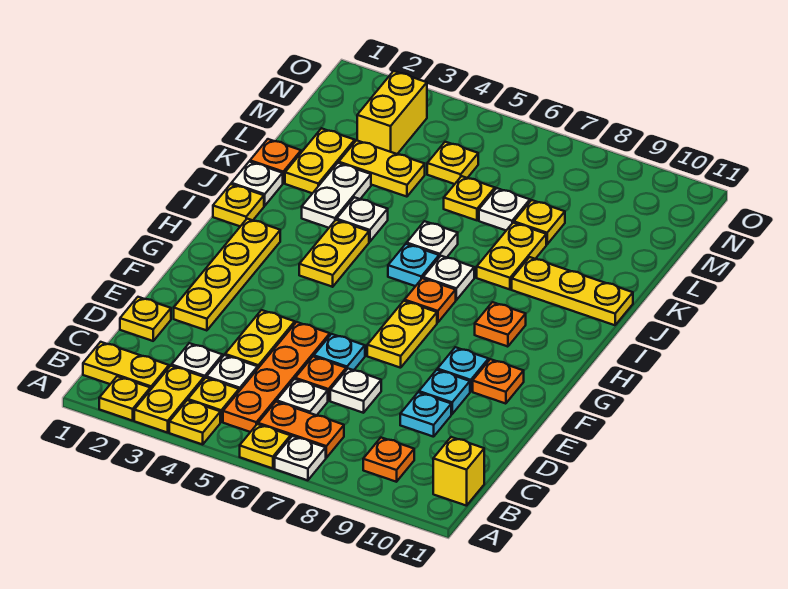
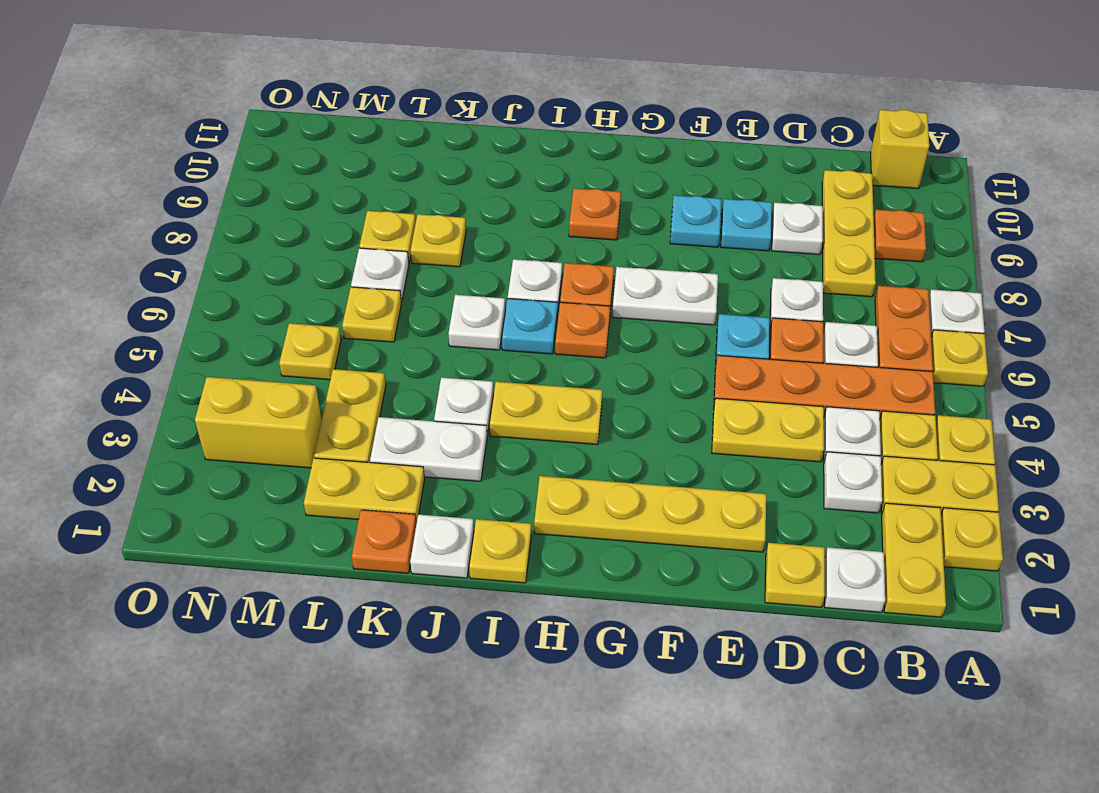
none -> white plate C1 level 1
cyan plate D9 level 1 -> white plate D9 level 1
yellow plate F7:G7 level 1 -> white plate F7:G7 level 1
orange plate F10 level 1 -> orange plate H6 level 1
yellow plate J8:K8 level 1 -> yellow plate K8 level 1
yellow plate J9:J11 level 1 -> yellow plate C8:C10 level 1

